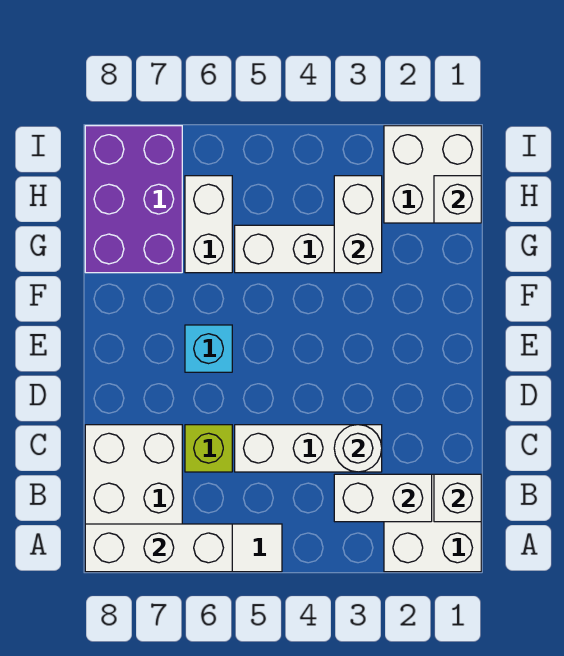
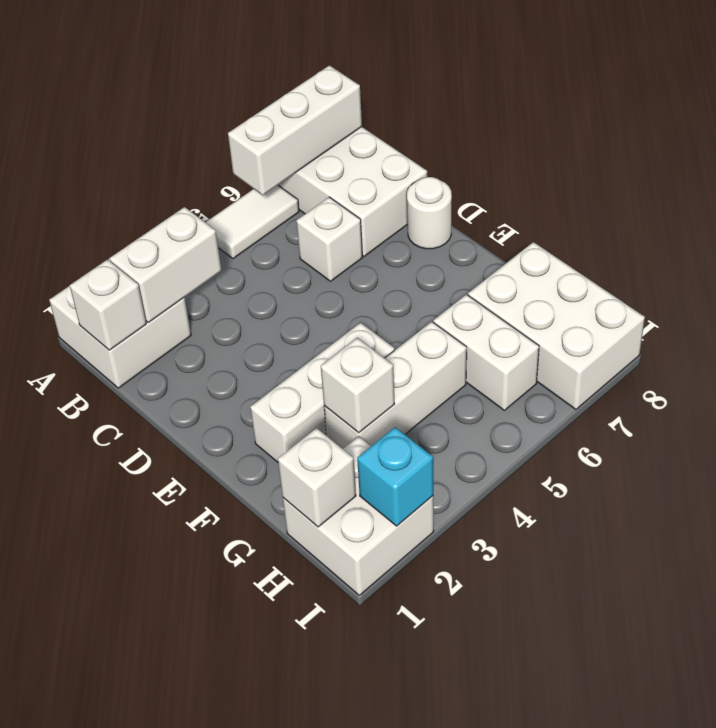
white brick C3:C5 level 1 -> white brick F2:F4 level 1
white round brick C3 level 2 -> white round brick D8 level 1
lime brick C6 level 1 -> white brick C6 level 1
cyan brick E6 level 1 -> cyan brick I2 level 2
white brick G3:H3 level 2 -> white brick G3 level 2
purple brick G7:I8 level 1 -> white brick G7:I8 level 1

